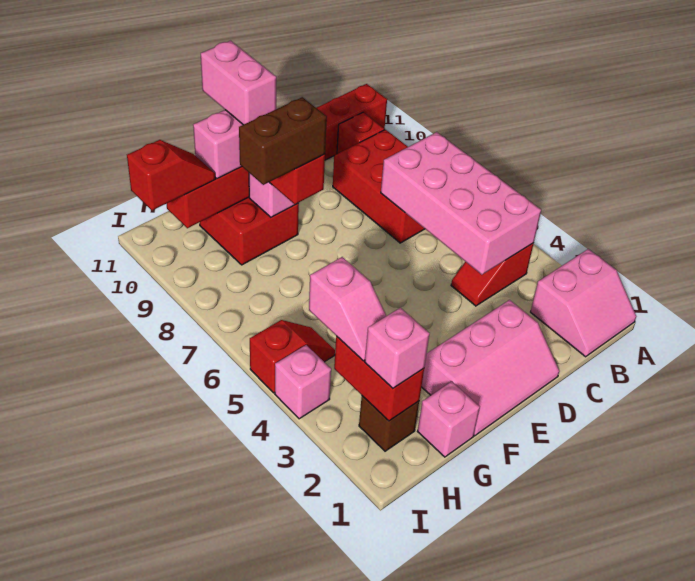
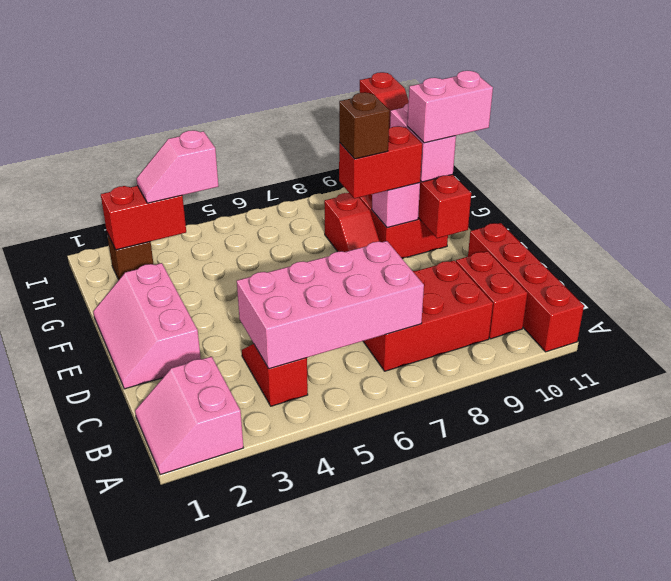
red brick B10 level 1 -> red brick B10:C10 level 1
brown brick F8:G8 level 4 -> brown brick F8 level 4
pink brick G1 level 1 -> none
pink brick H2 level 3 -> none
red slope H5:I5 level 1 top I -> red slope F8:G8 level 1 top G
pink brick I4 level 1 -> none

